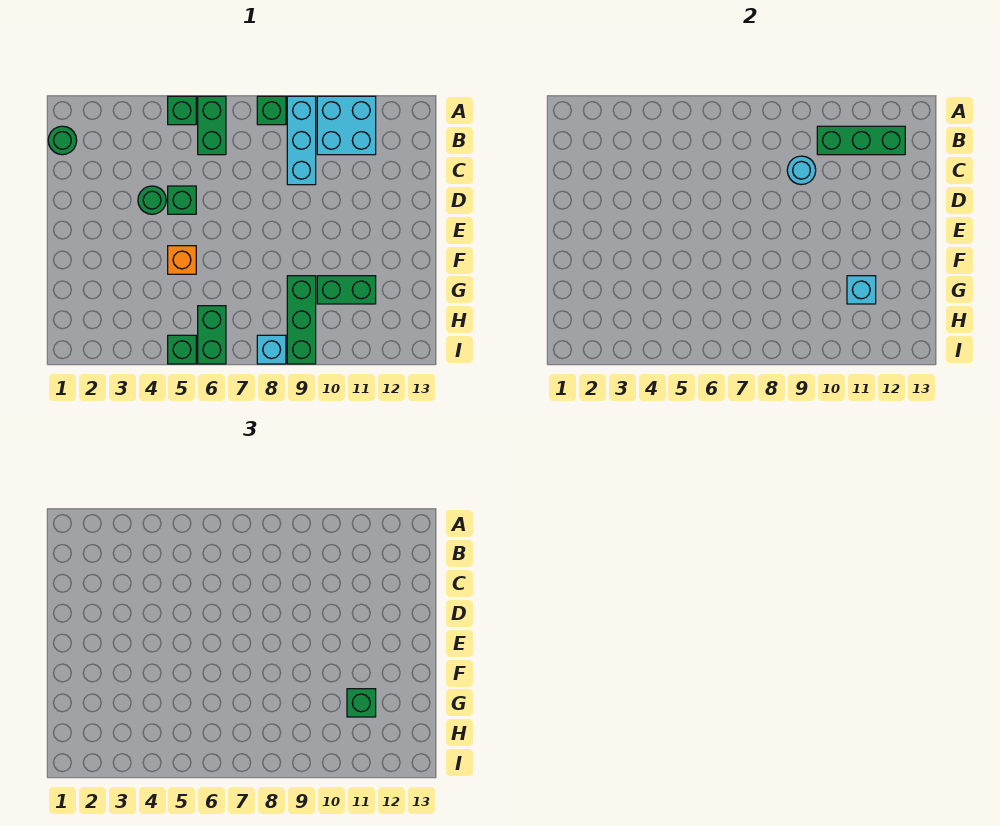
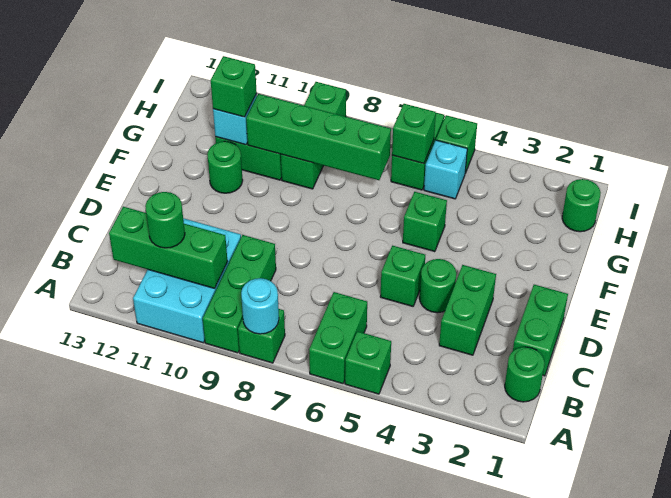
cyan brick A9:C9 level 1 -> green brick A9:C9 level 1
cyan brick A10:B11 level 1 -> cyan brick A10:C11 level 1
none -> green round brick B11 level 3
none -> green brick C1:D1 level 1
none -> green brick C3:D3 level 1
cyan round brick C9 level 2 -> cyan round brick A8 level 2
orange brick F5 level 1 -> green brick F5 level 1
none -> green round brick F11 level 1
none -> green brick G7:G10 level 2
none -> green round brick H1 level 1
none -> green brick H6 level 2
cyan brick I8 level 1 -> cyan brick H5 level 1

